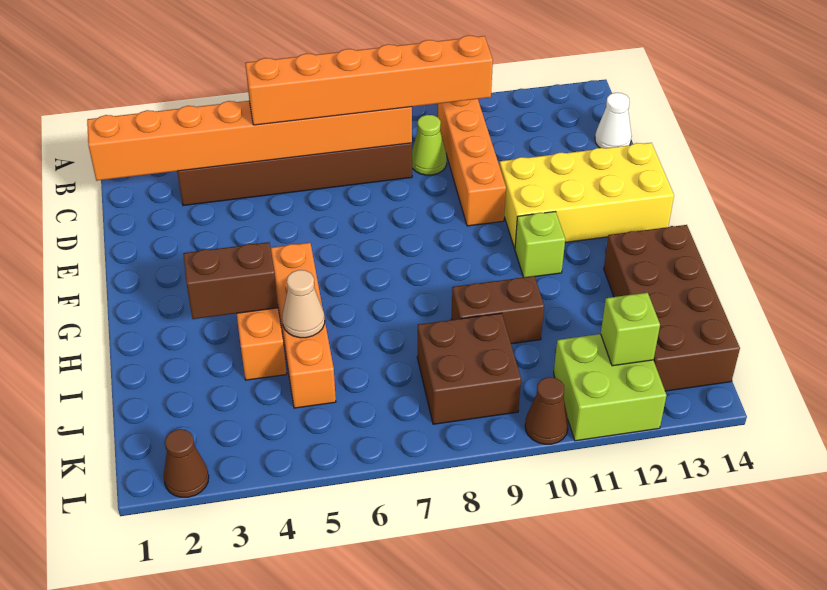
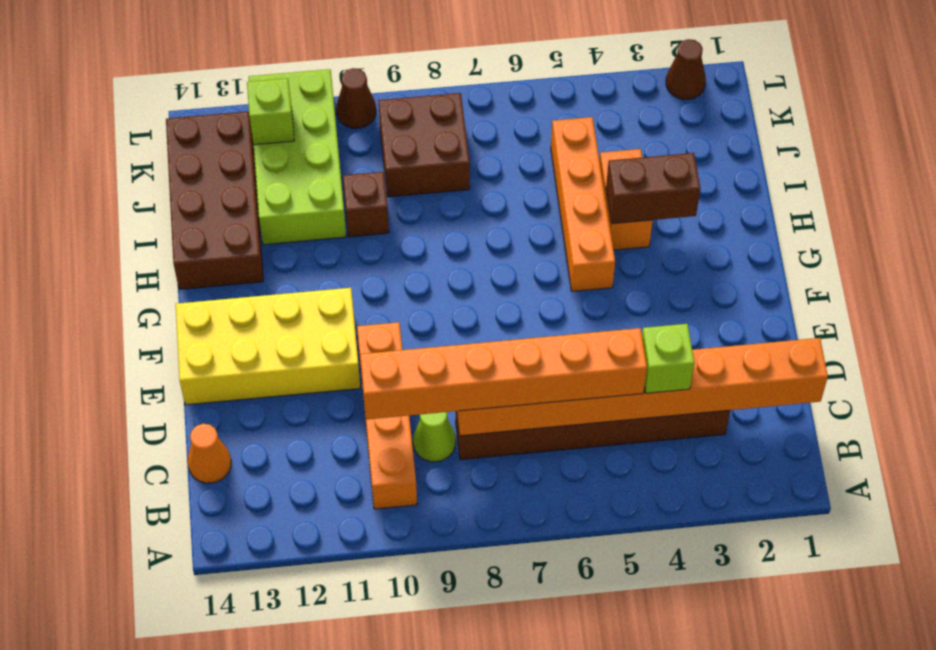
white cone C14 level 1 -> orange cone C14 level 1
lime brick G11 level 1 -> lime brick C4 level 3
tan cone I5 level 2 -> none
brown brick I9:I10 level 1 -> brown brick I10 level 1
lime brick K11:L12 level 1 -> lime brick I11:L12 level 1

